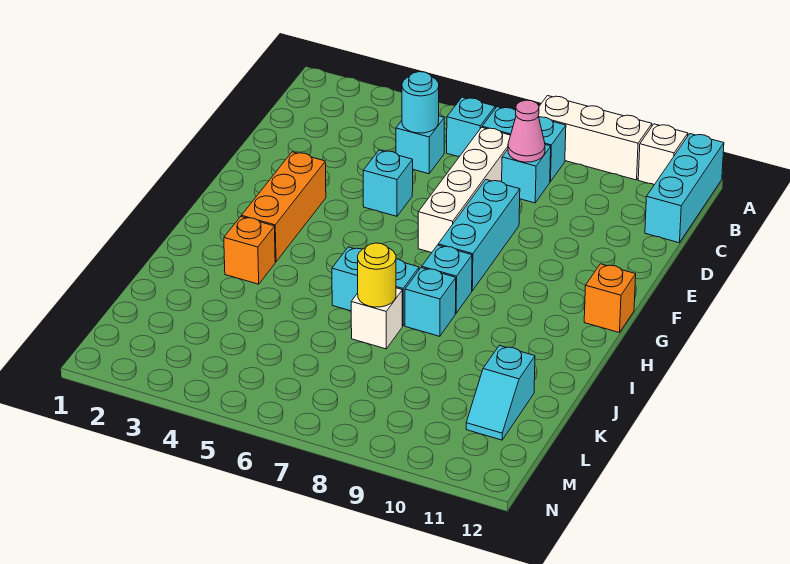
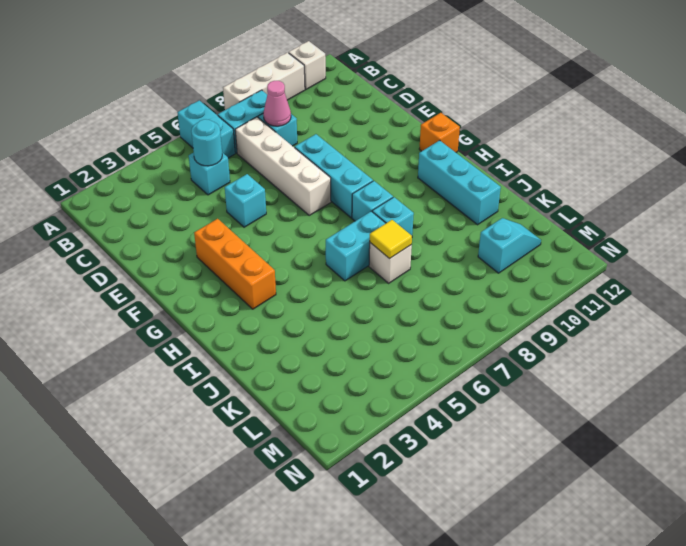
cyan brick A12:C12 level 1 -> cyan brick H11:J11 level 1
cyan brick B6 level 1 -> cyan brick A6:B6 level 1
orange brick I3 level 1 -> none
yellow round brick J7 level 2 -> yellow tile J7 level 2
cyan slope K11:L11 level 1 top K -> cyan slope L10:L11 level 1 top 10

